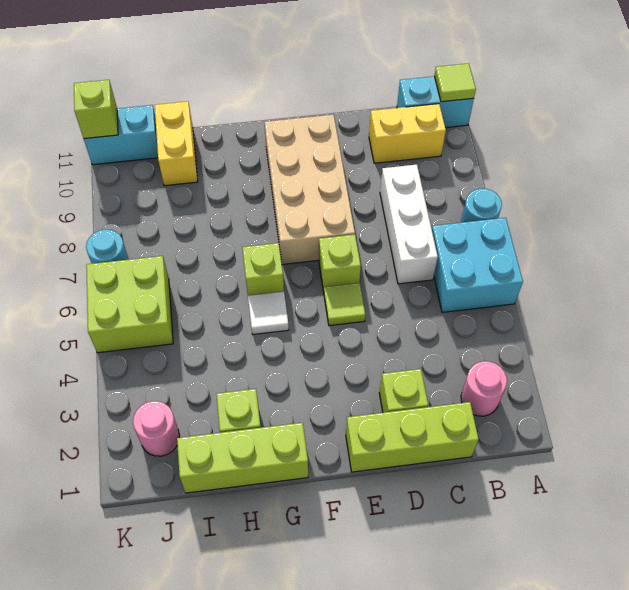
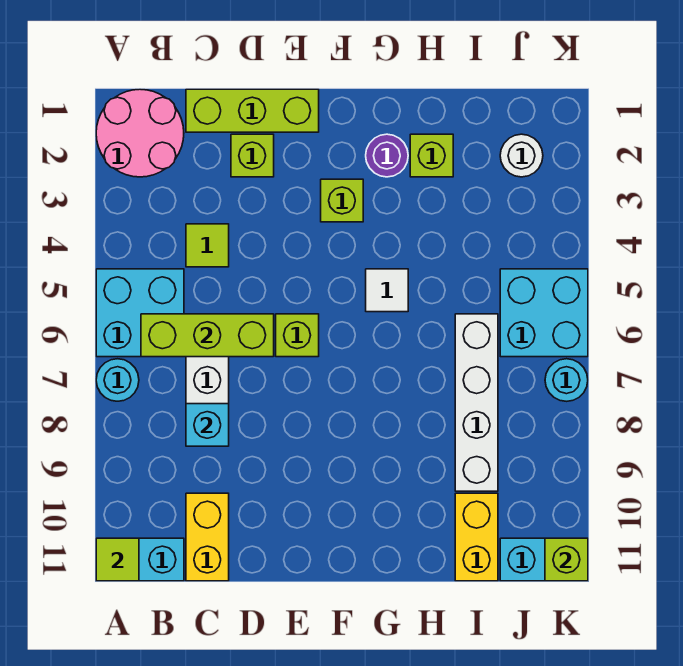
pink round brick B2 level 1 -> pink round brick A1:B2 level 1
yellow brick B10:C10 level 1 -> yellow brick C10:C11 level 1
none -> cyan brick C8 level 2
lime tile E5 level 1 -> lime tile C4 level 1
tan brick E7:F10 level 1 -> none
lime brick G1:I1 level 1 -> lime brick B6:D6 level 2
none -> purple round brick G2 level 1
lime brick G6 level 1 -> lime brick F3 level 1
none -> white brick I6:I9 level 1
pink round brick J2 level 1 -> white round brick J2 level 1
lime brick J5:K6 level 1 -> cyan brick J5:K6 level 1

